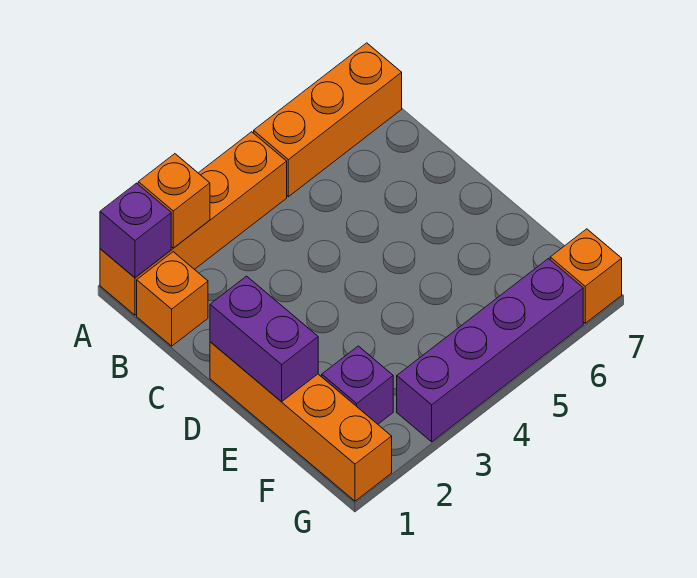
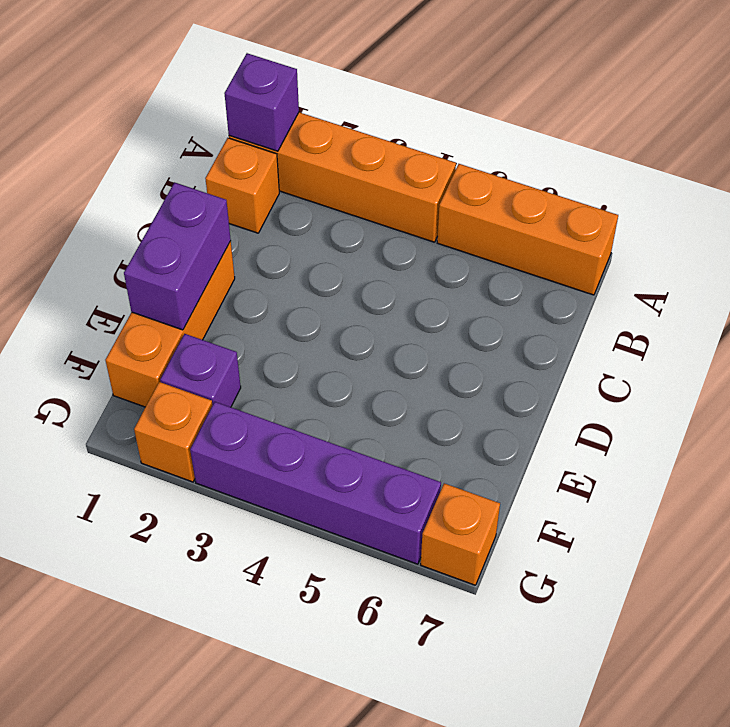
orange brick A2 level 2 -> orange brick G2 level 1
orange brick D1:G1 level 1 -> orange brick D1:F1 level 1

